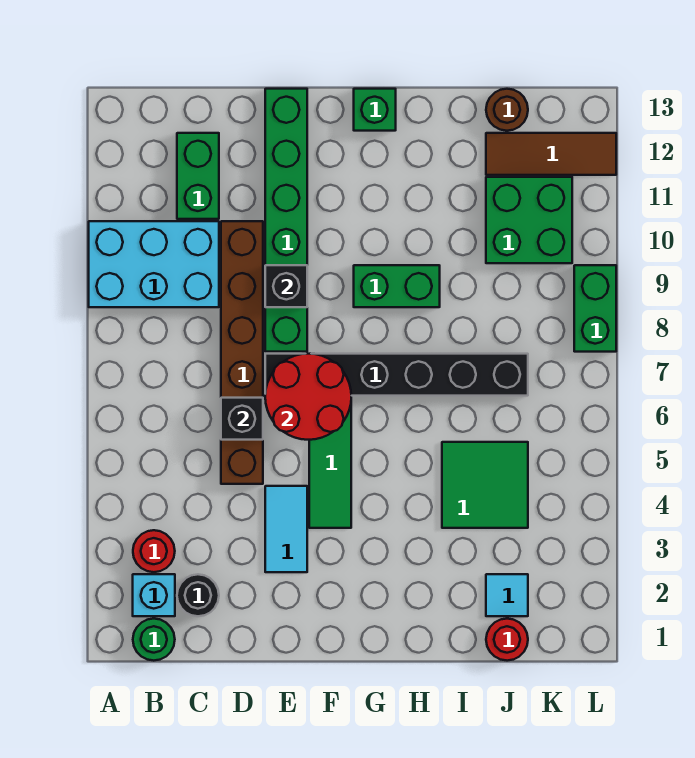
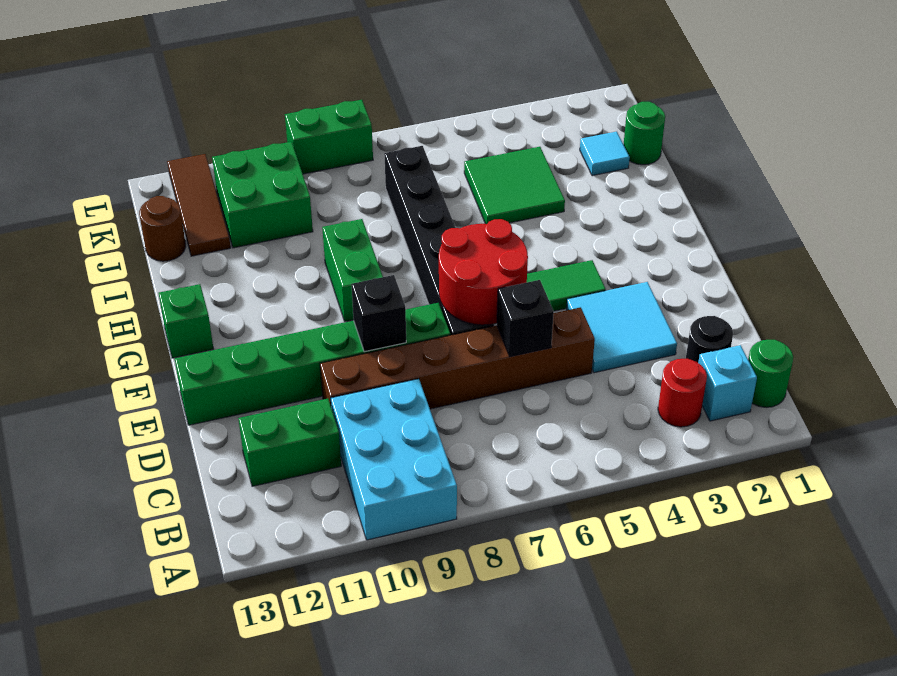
cyan tile E3:E4 level 1 -> cyan tile D3:E4 level 1
red round brick J1 level 1 -> green round brick J1 level 1

